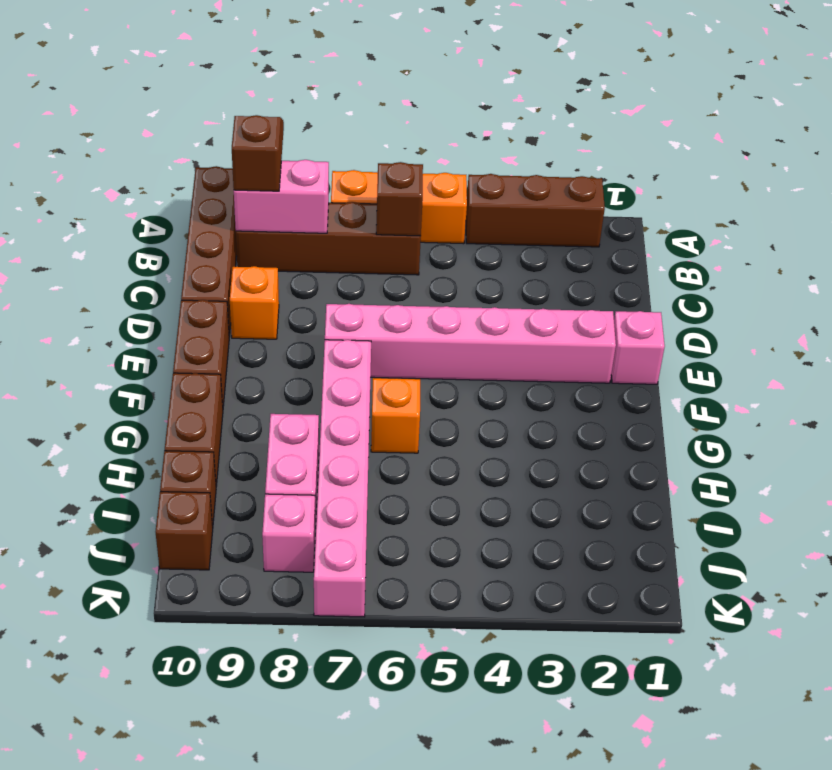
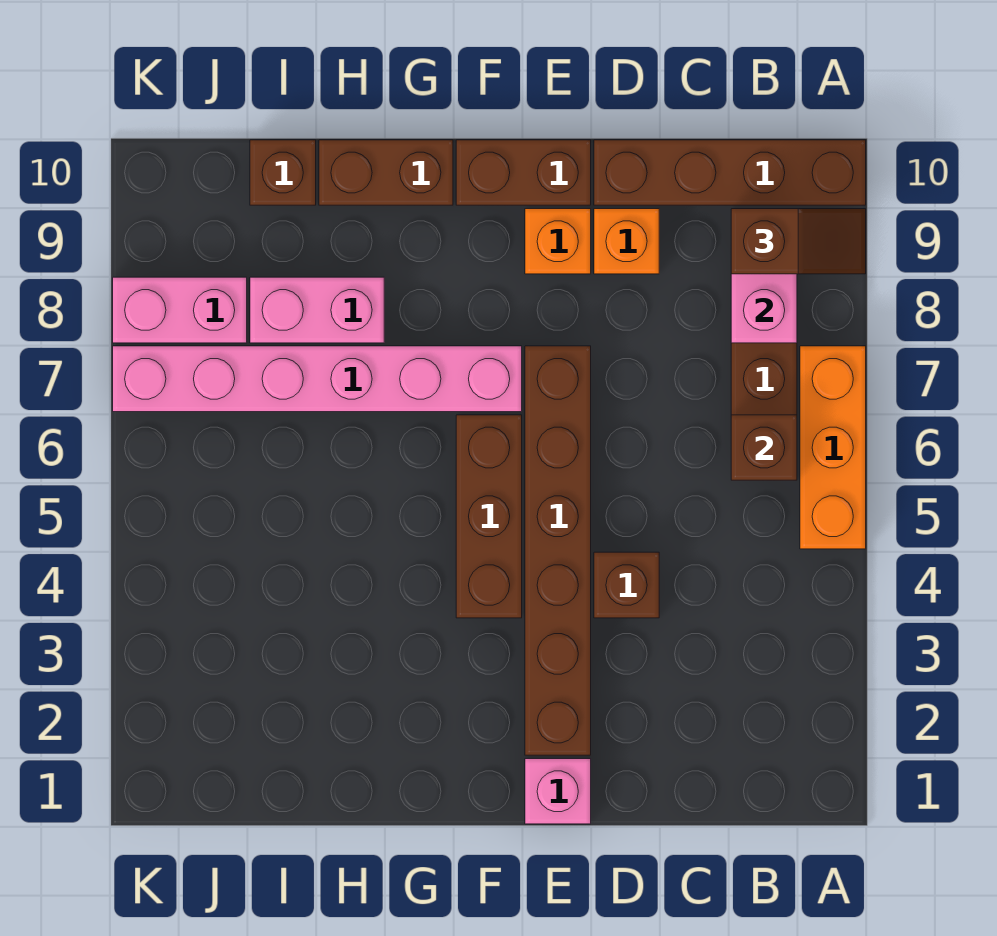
brown brick A2:A4 level 1 -> brown brick F4:F6 level 1
pink brick E2:E7 level 1 -> brown brick E2:E7 level 1
orange brick G6 level 1 -> orange brick E9 level 1
pink brick J8 level 1 -> pink brick J8:K8 level 1
brown brick J10 level 1 -> brown brick D4 level 1

